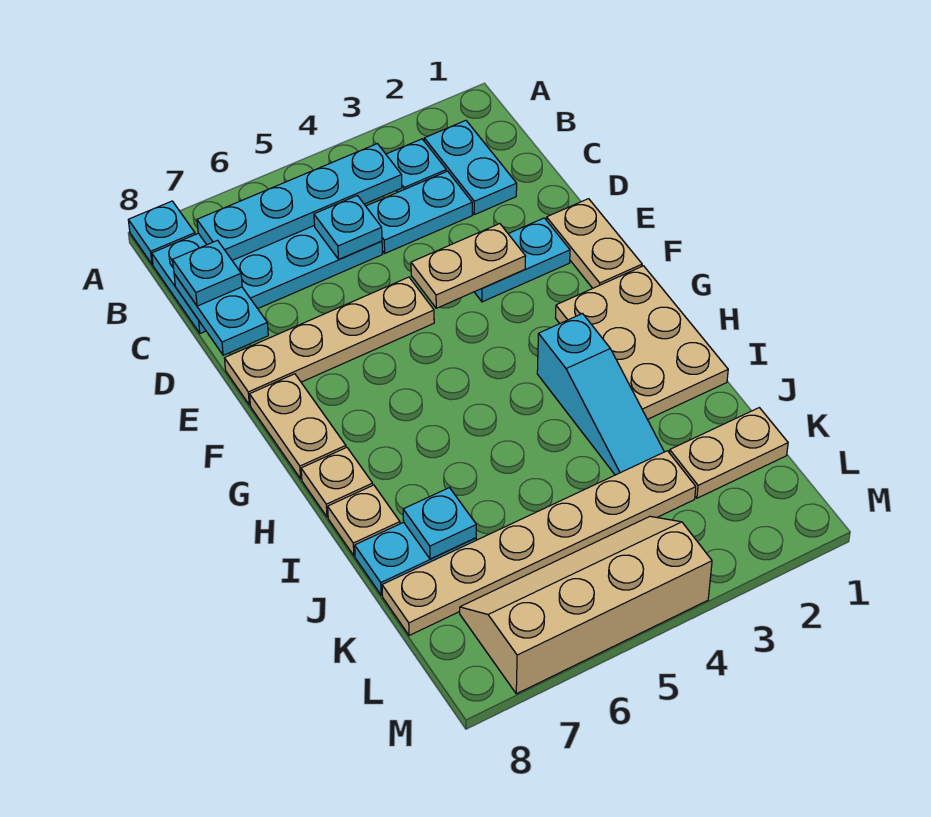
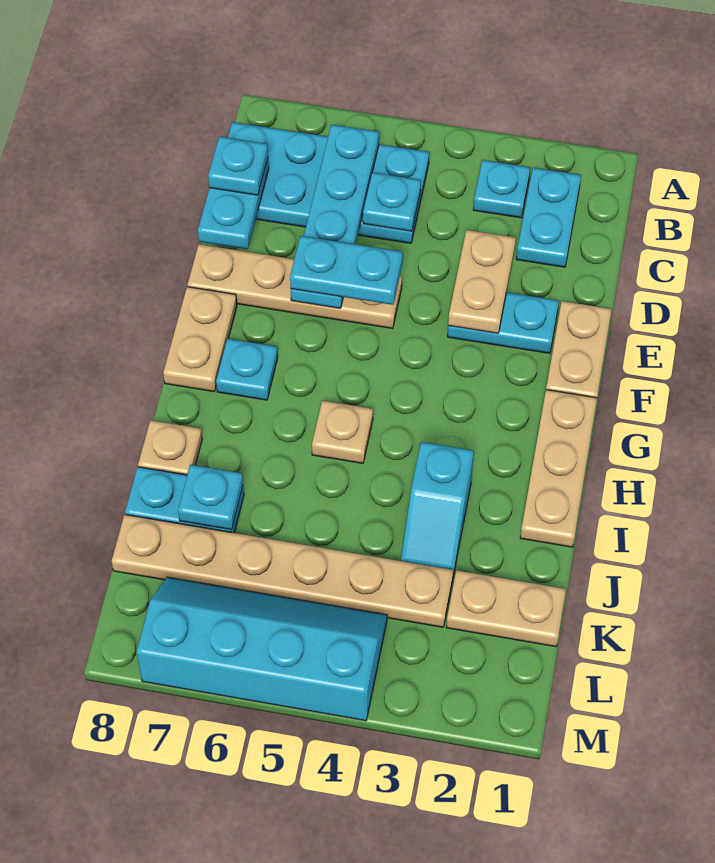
cyan plate A8 level 1 -> cyan plate G7 level 1
cyan plate B4:B7 level 2 -> cyan plate B6:E6 level 2
cyan plate C3:C4 level 1 -> cyan plate E5:E6 level 3
tan plate E3:E4 level 2 -> tan plate D3:E3 level 2
tan plate G1:I2 level 1 -> tan plate G1:I1 level 1
cyan slope H3:J3 level 1 top H -> cyan slope I3:J3 level 1 top I
tan plate H8 level 1 -> tan plate H5 level 1
tan slope L4:M7 level 1 top M -> cyan slope L4:M7 level 1 top M

